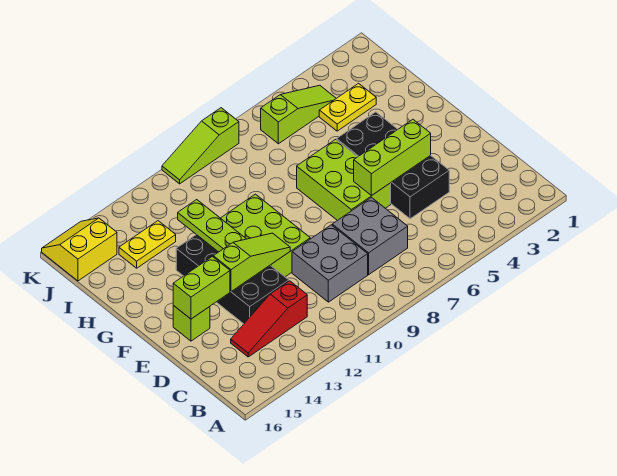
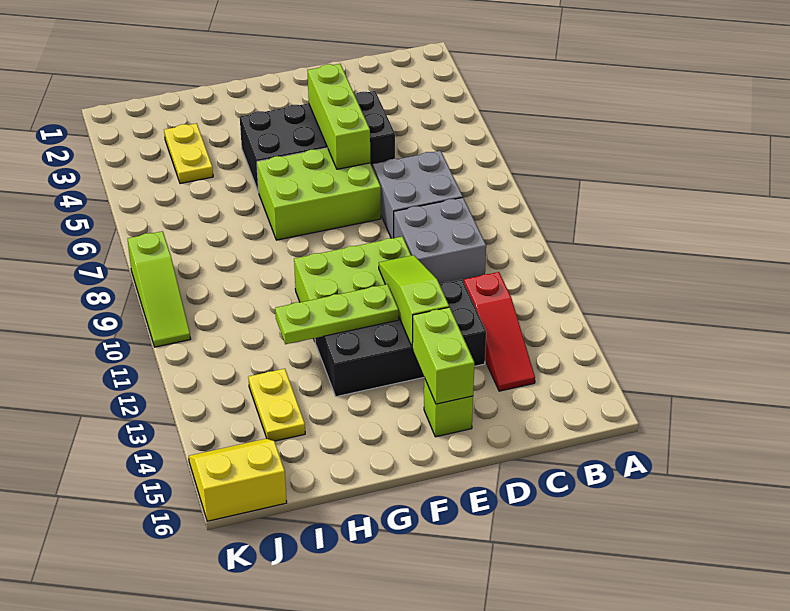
lime slope J4:J6 level 1 top 6 -> none
yellow slope J15:K16 level 1 top J -> yellow slope J15:K16 level 1 top 16

